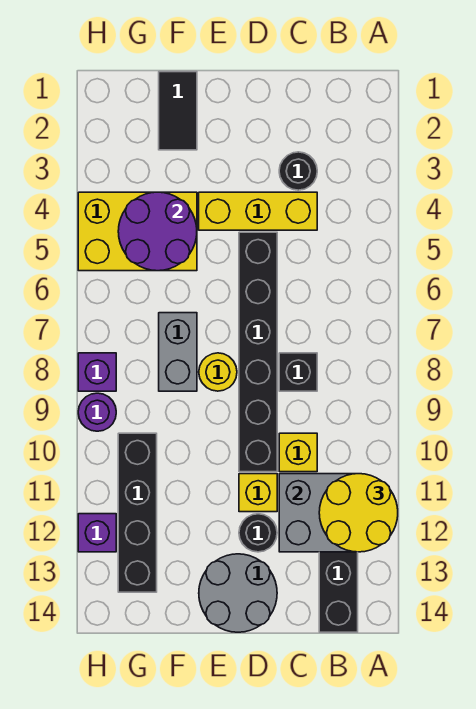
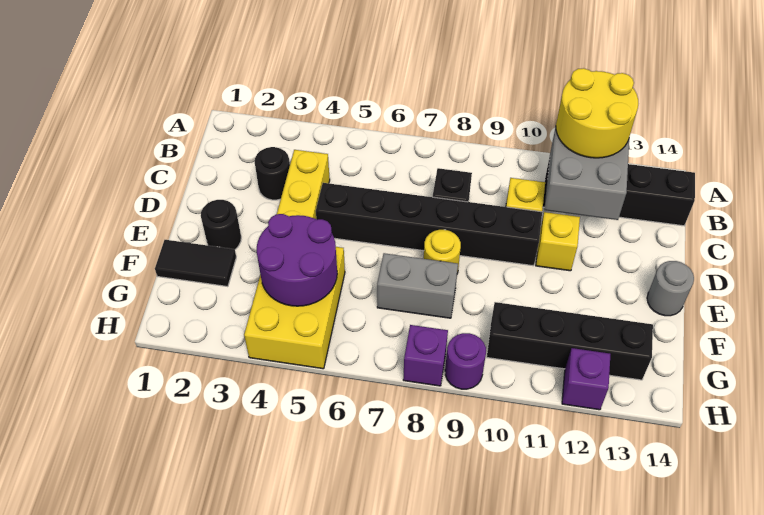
black round brick D12 level 1 -> black round brick E2 level 1
grey round brick D13:E14 level 1 -> grey round brick E14 level 1

